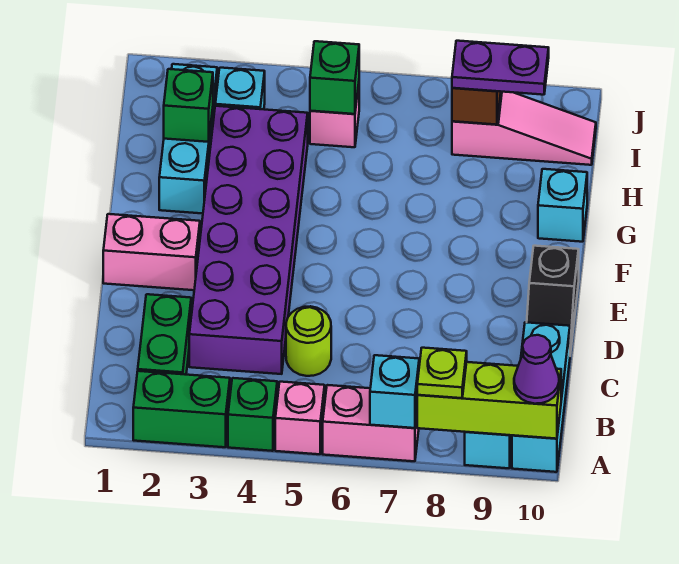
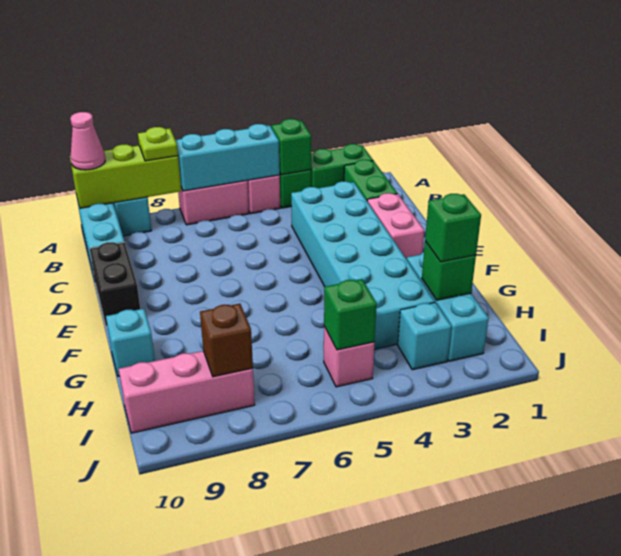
none -> green brick A4 level 2
cyan brick A7 level 2 -> cyan brick A5:A7 level 2
purple cone A10 level 3 -> pink cone A10 level 3
purple brick C3:H4 level 1 -> cyan brick C3:H4 level 1
lime round brick C5 level 1 -> none
black slope D10:E10 level 1 top E -> black brick D10:E10 level 1
pink brick E1:E2 level 1 -> pink brick D2:E2 level 1
none -> green brick H2 level 3
pink slope I8:I10 level 1 top 8 -> pink brick I8:I10 level 1
purple plate I8:I9 level 3 -> none

